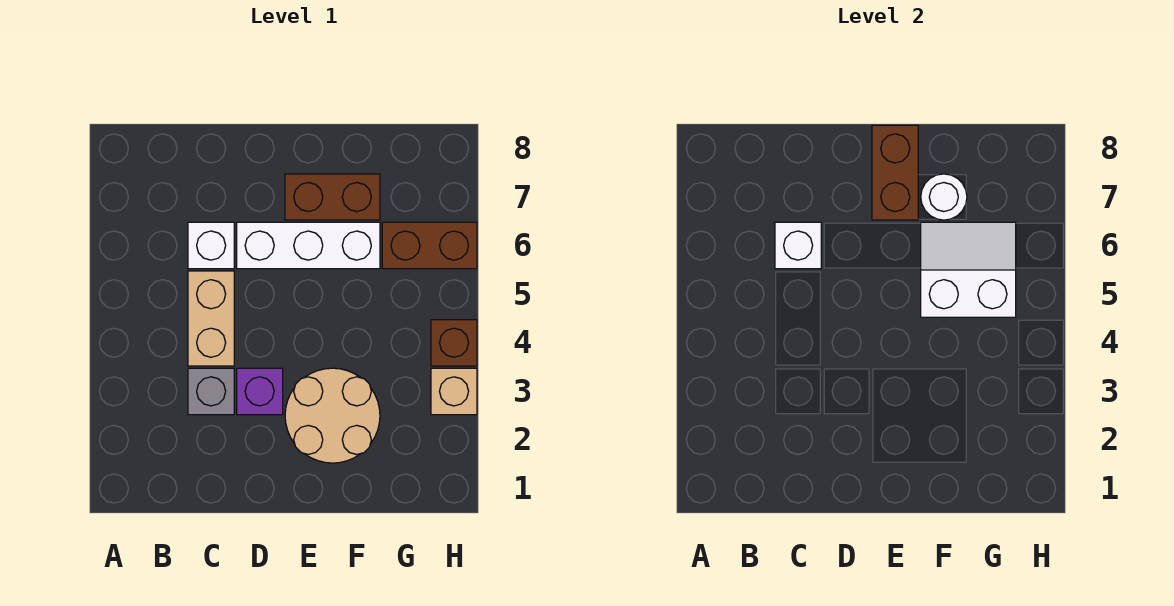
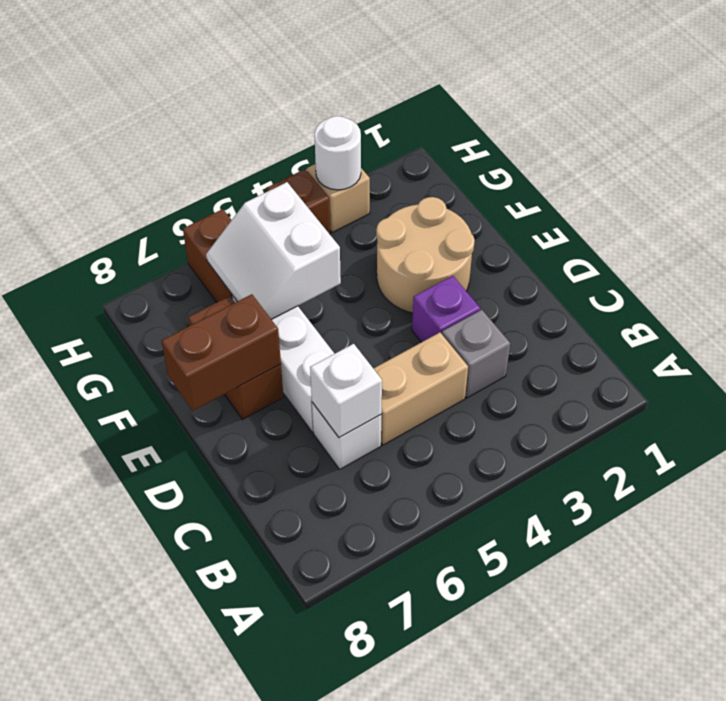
white round brick F7 level 2 -> white round brick H3 level 2

